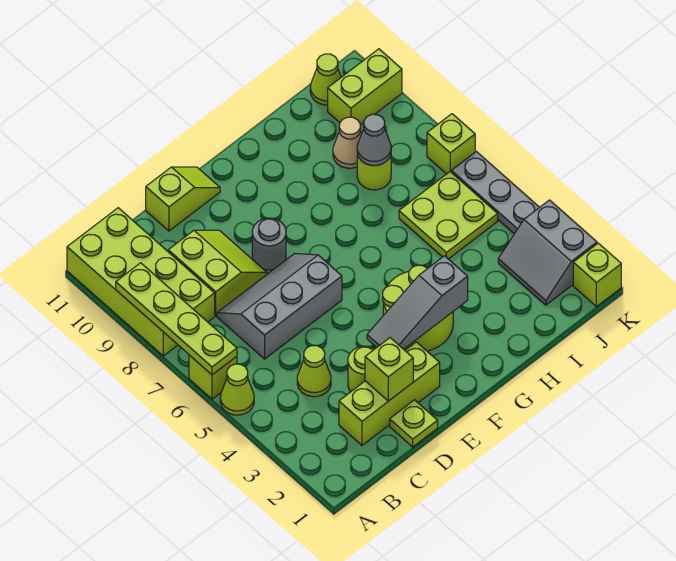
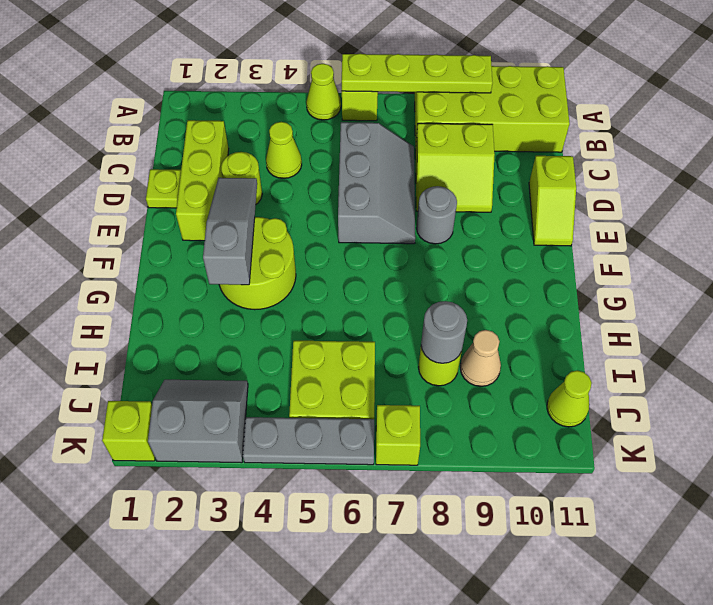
lime brick D2 level 2 -> none
grey cone I8 level 2 -> grey round brick I8 level 2
lime brick J10:K10 level 1 -> none

